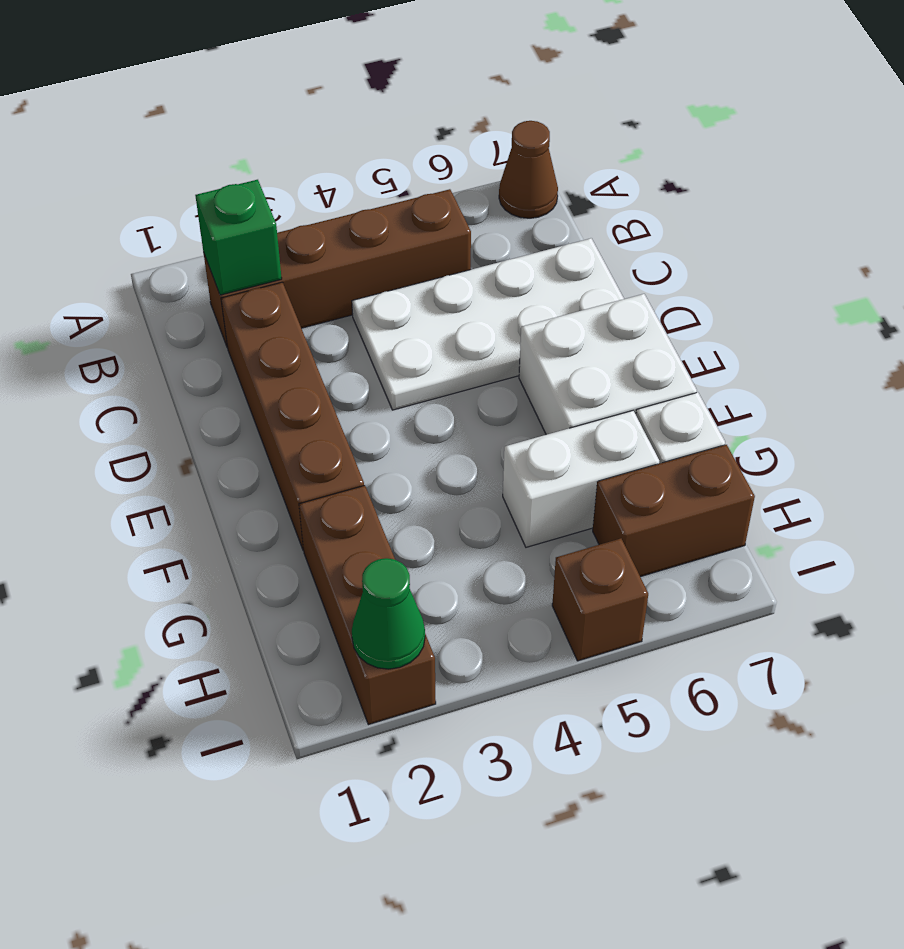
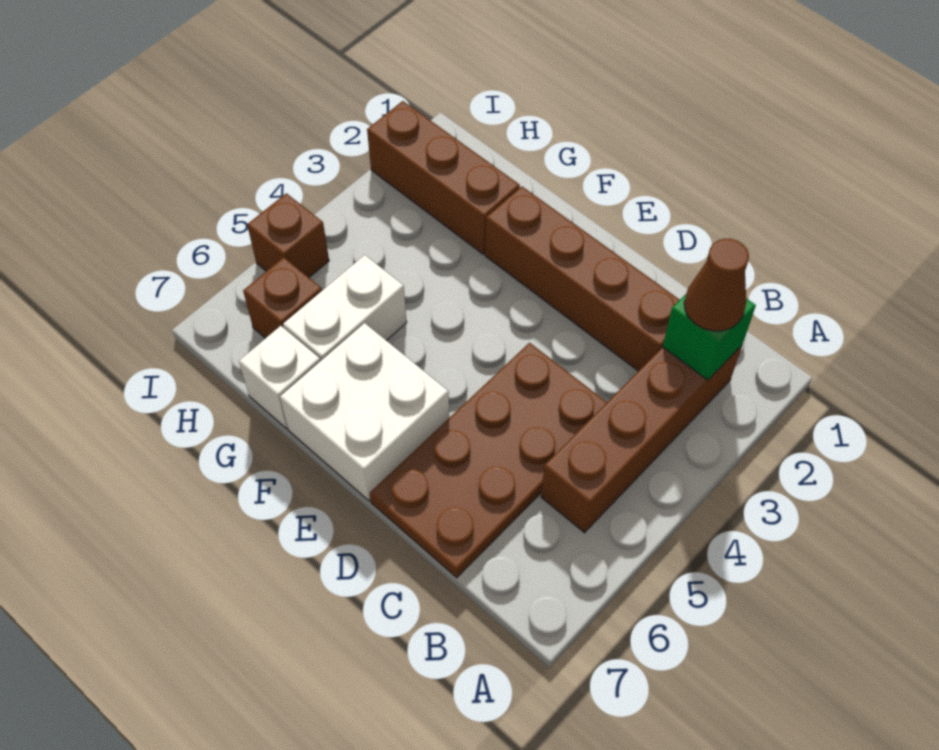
brown cone A7 level 1 -> brown cone B2 level 3
white plate C4:D7 level 1 -> brown plate C4:D7 level 1
brown brick H6:H7 level 1 -> brown brick H6 level 1
green cone I2 level 2 -> none

